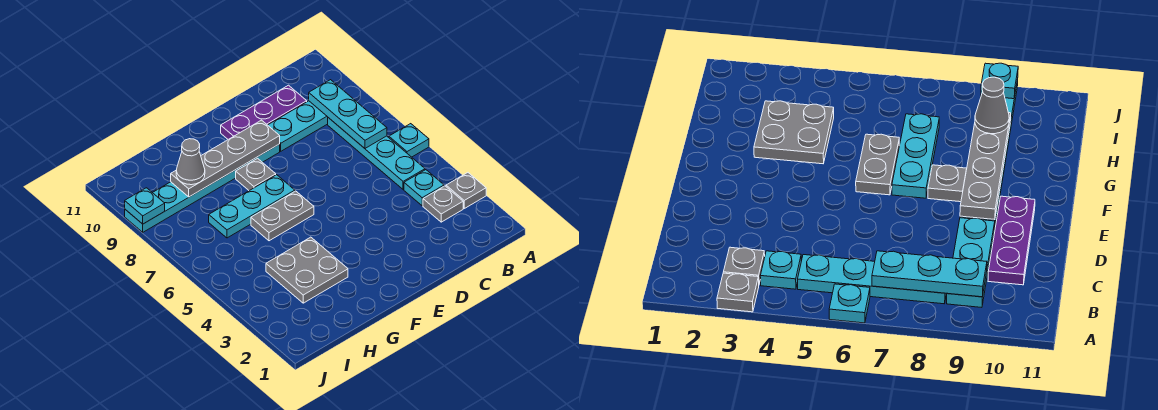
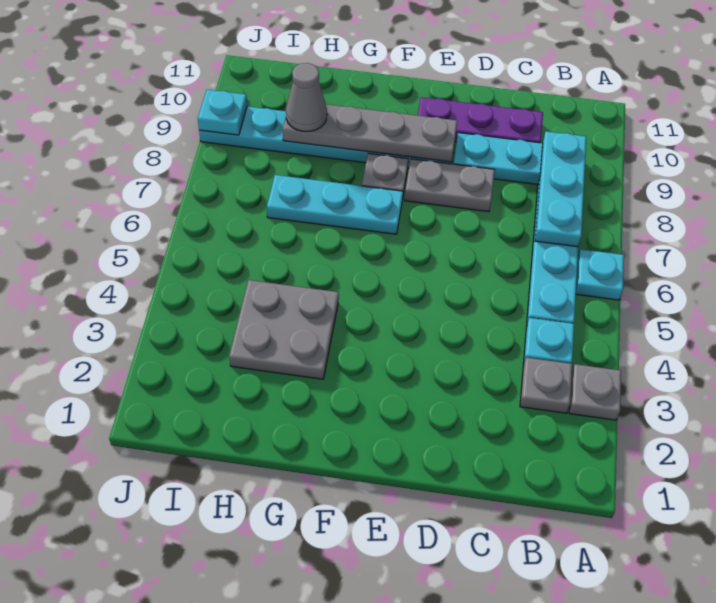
grey plate F6:G6 level 1 -> grey plate D8:E8 level 1

